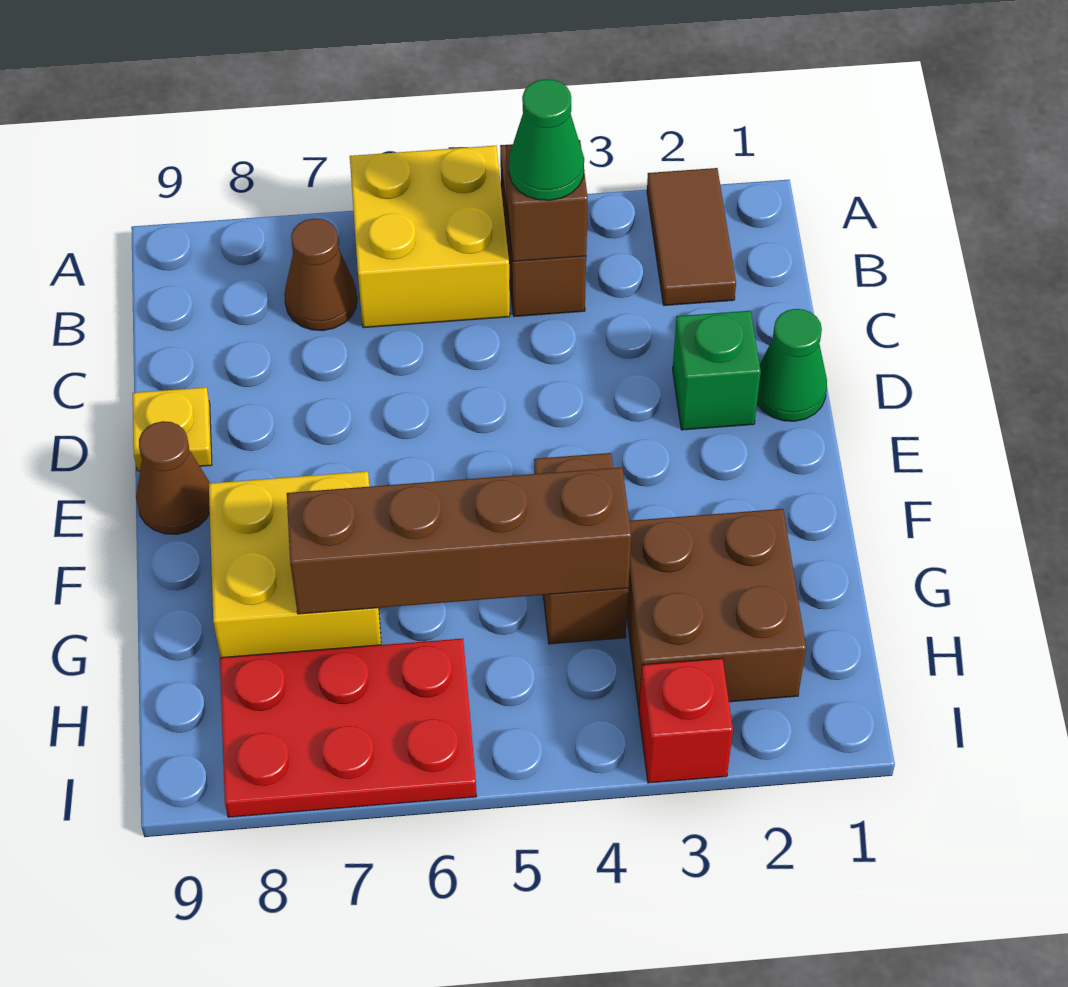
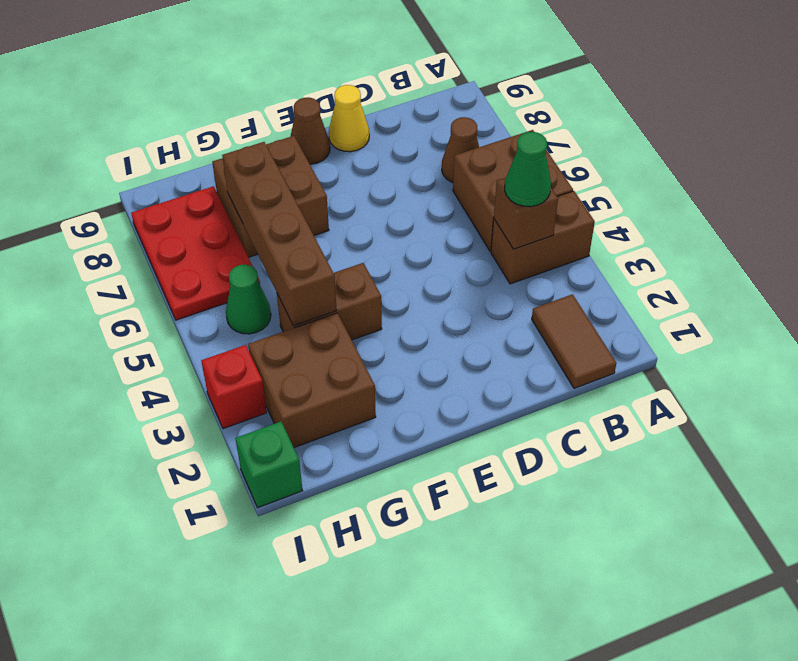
brown tile A2:B2 level 1 -> brown tile B1:B2 level 1
yellow brick A5:B6 level 1 -> brown brick A5:B6 level 1
green cone D1 level 1 -> green cone H5 level 1
green brick D2 level 1 -> green brick I1 level 1
yellow plate D9 level 1 -> yellow cone D9 level 1
yellow brick F7:G8 level 1 -> brown brick F7:G8 level 1

